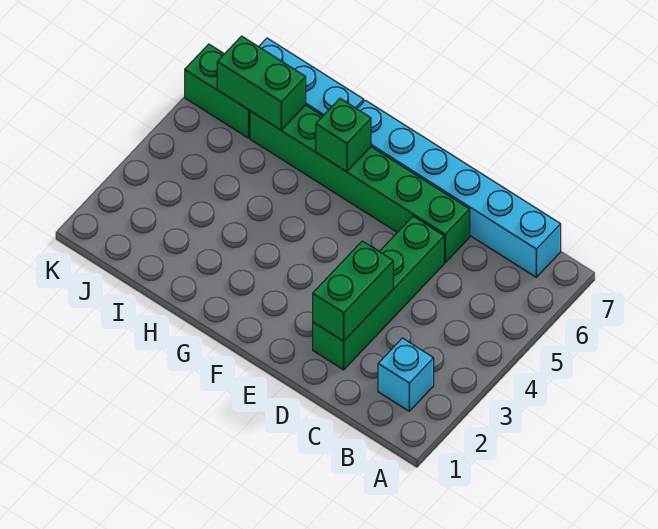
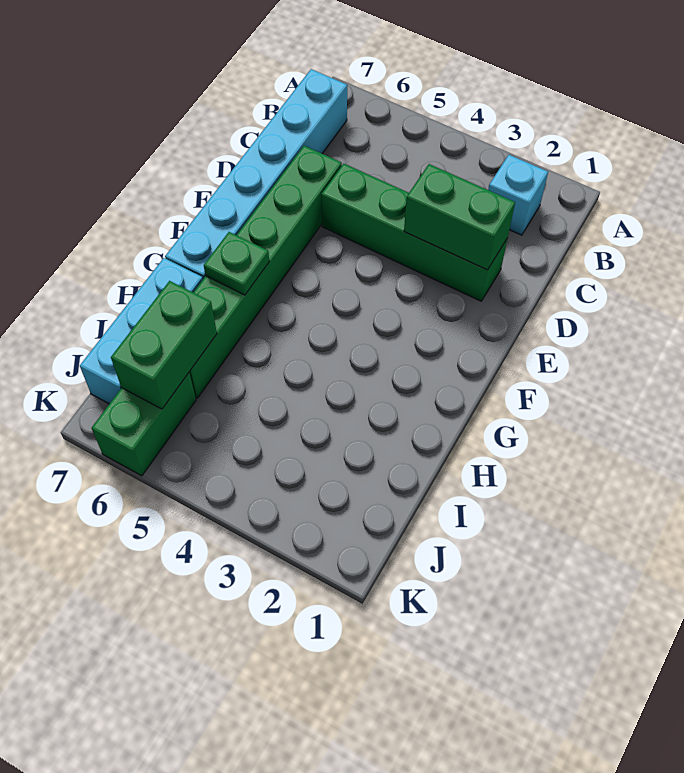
green brick G6 level 2 -> green plate G6 level 2

